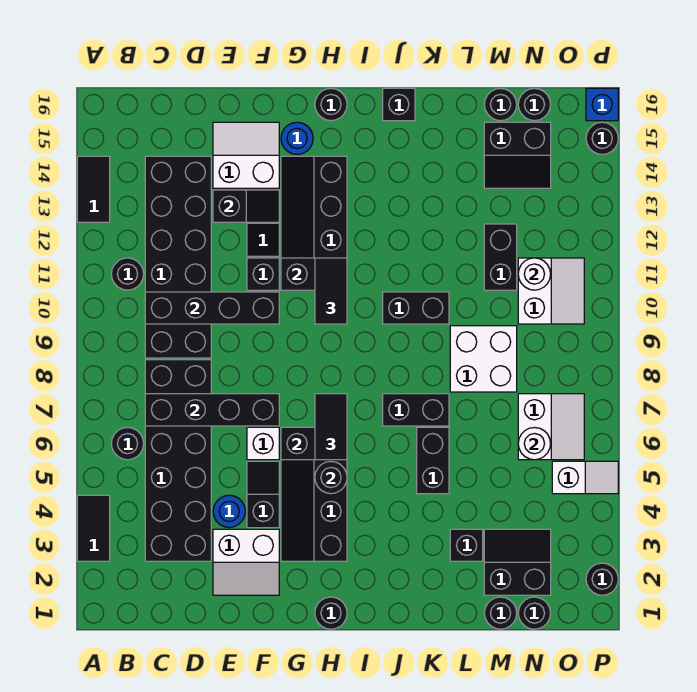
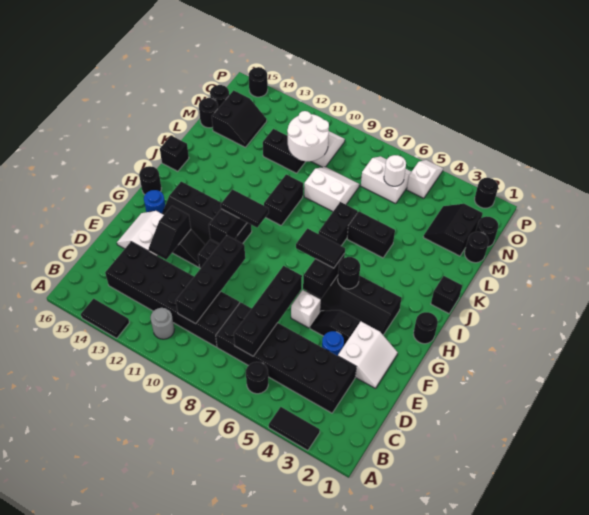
black round brick B11 level 1 -> grey round brick B11 level 1
black slope E13:F13 level 2 top E -> black slope E13:F13 level 2 top F
black brick L3 level 1 -> black brick J1 level 1
white brick L8:M9 level 1 -> white slope L8:M9 level 1 top L
white round brick N11 level 2 -> white round brick M10:N11 level 2
blue brick P16 level 1 -> none

